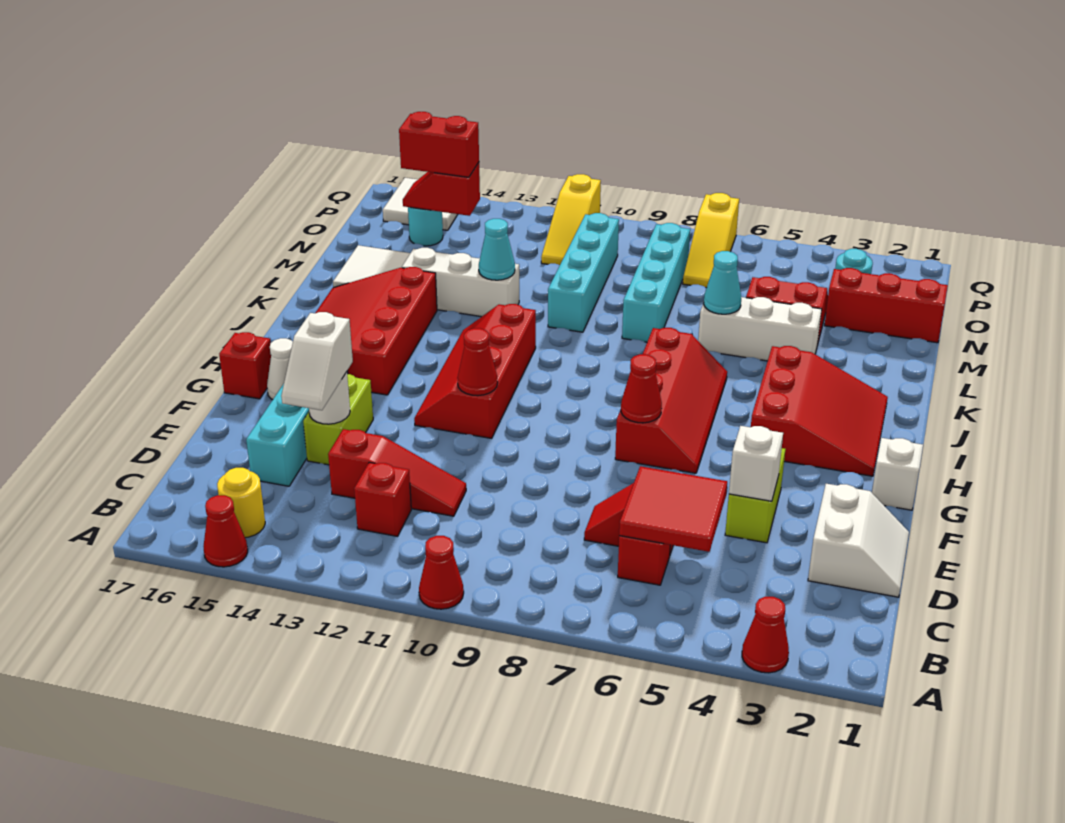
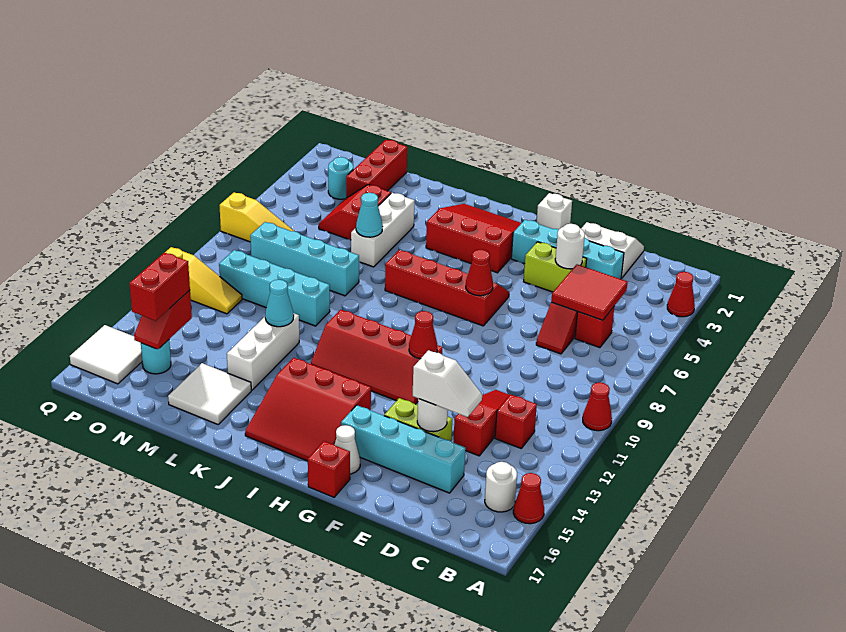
yellow round brick B15 level 1 -> white round brick B15 level 1
none -> cyan brick D3:G3 level 1
white brick E4 level 2 -> white round brick E4 level 2
red slope H14:K16 level 1 top 14 -> red slope H14:J16 level 1 top 14

